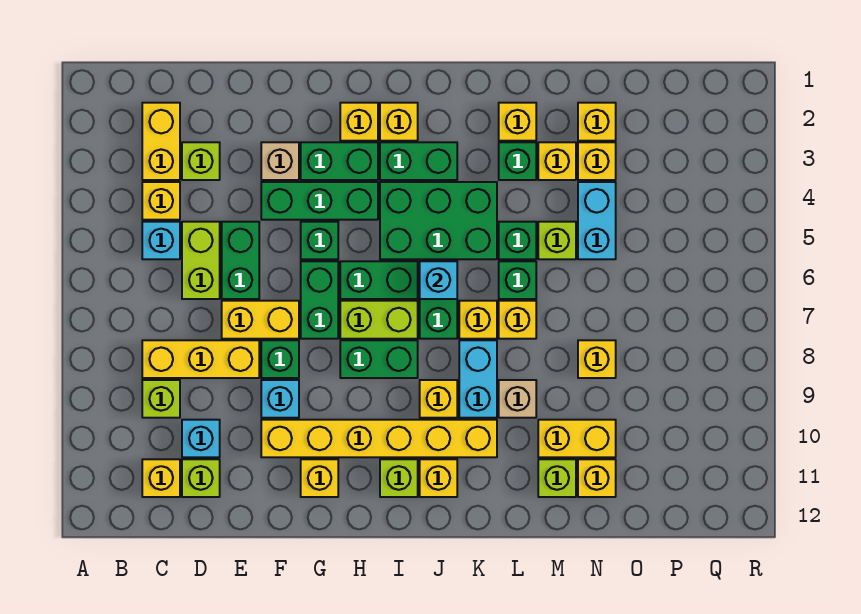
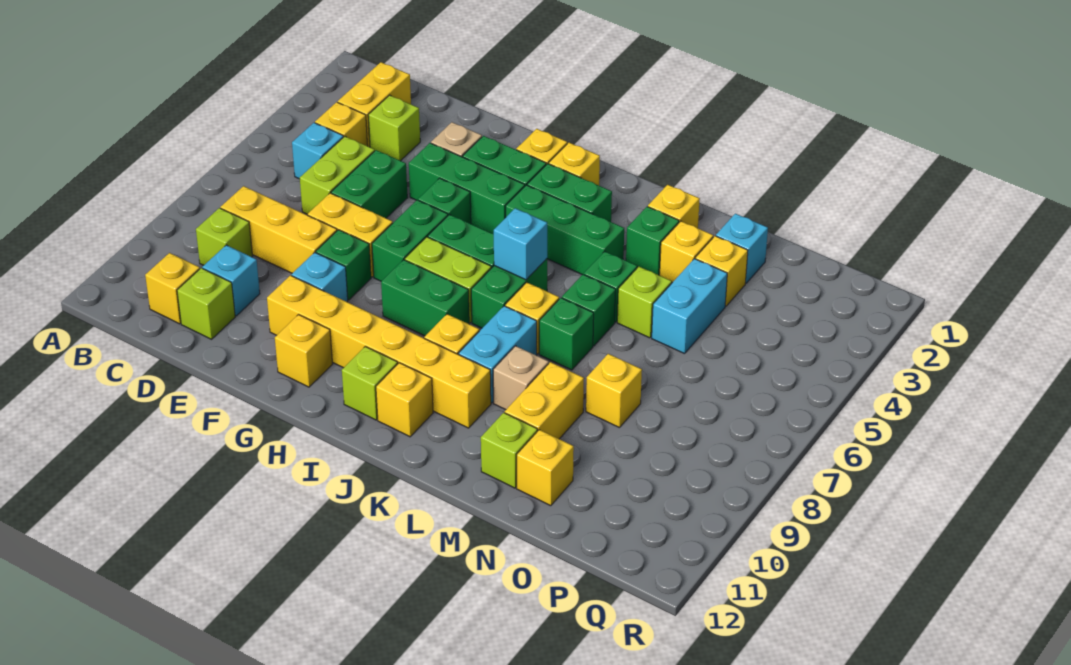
green brick I4:K5 level 1 -> green brick I4:K4 level 1
yellow brick L7 level 1 -> green brick L7 level 1
yellow brick M10:N10 level 1 -> yellow brick M9:M10 level 1
yellow brick N2 level 1 -> cyan brick N2 level 1

